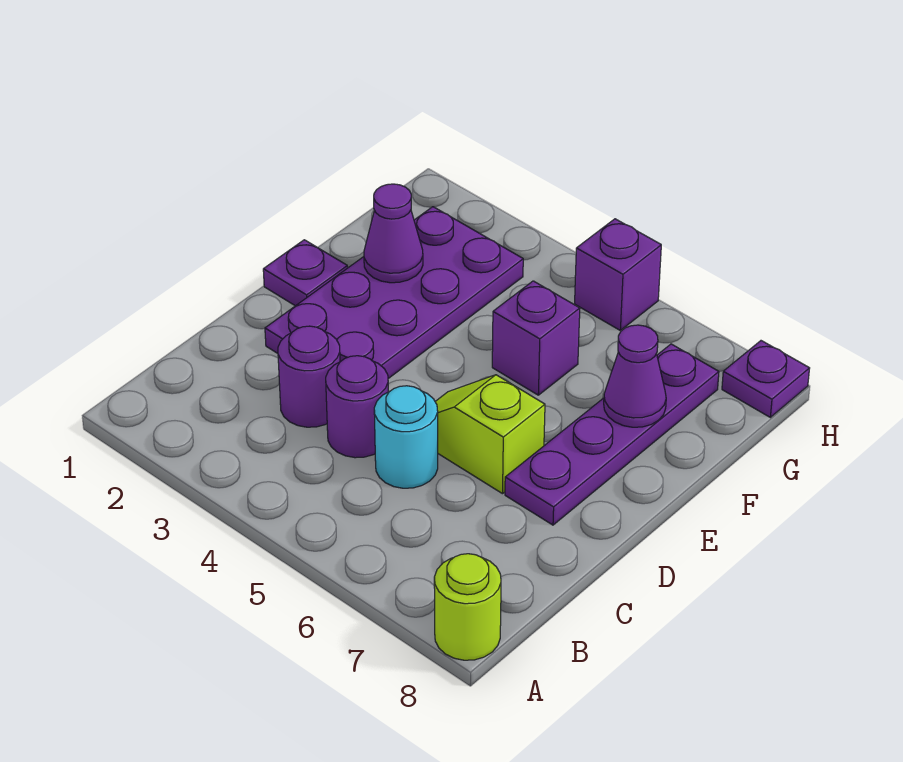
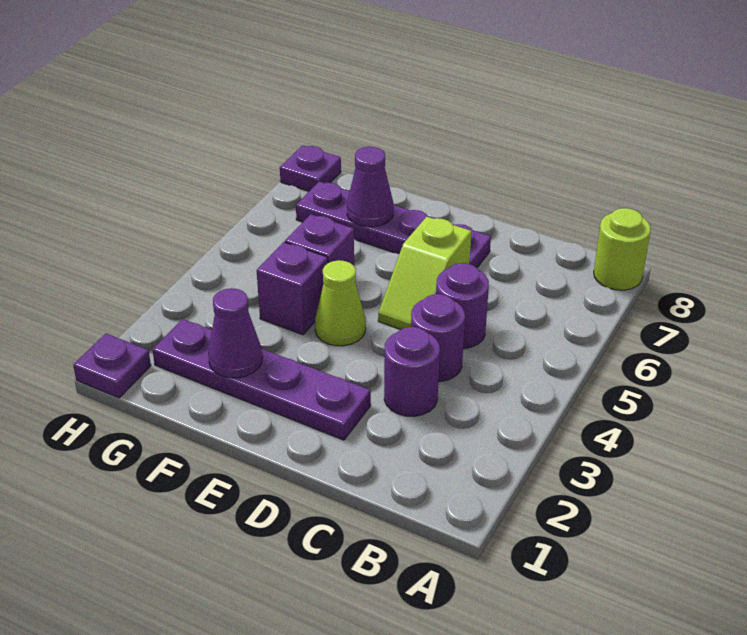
cyan round brick C5 level 1 -> purple round brick C5 level 1
purple plate D2:G3 level 1 -> purple plate D2:G2 level 1
purple plate E1 level 1 -> purple plate H1 level 1
none -> lime cone E4 level 1
purple brick H5 level 1 -> purple brick F4 level 1

